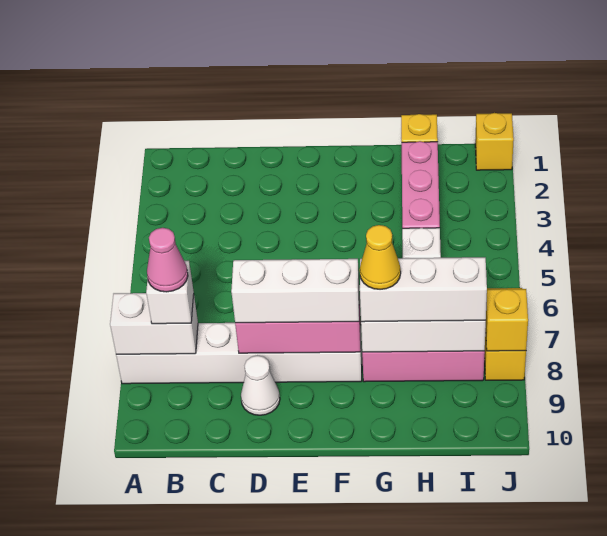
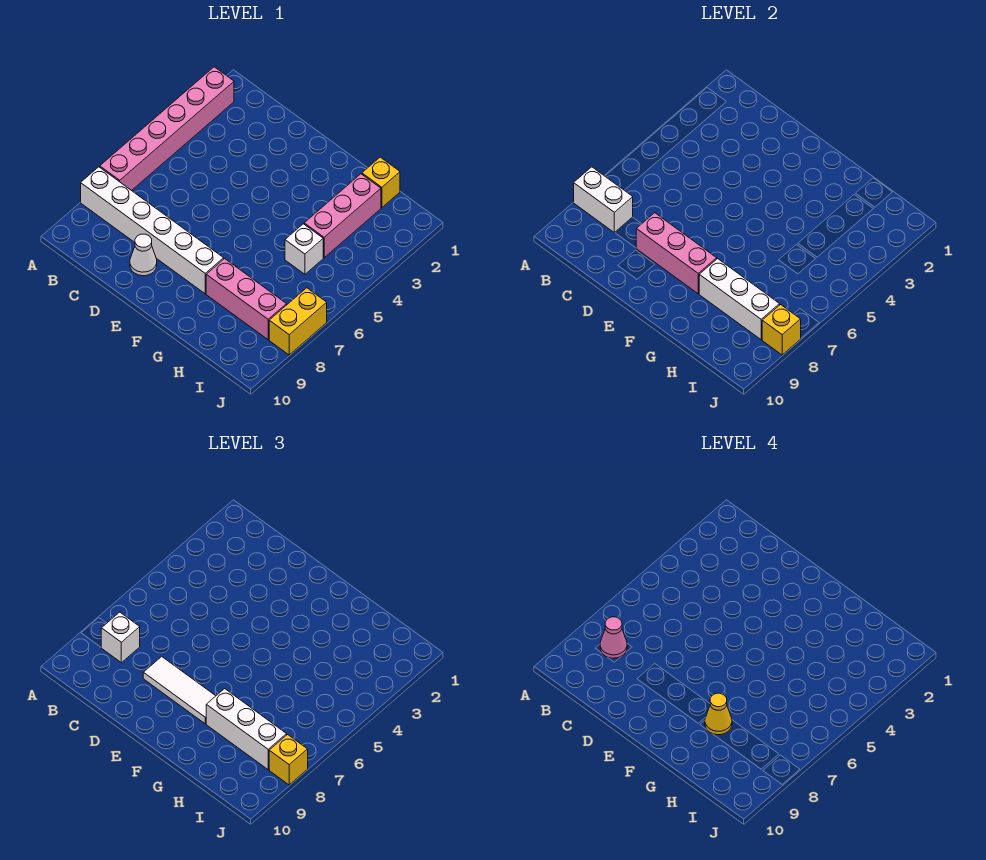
none -> pink brick A2:A7 level 1
white brick D8:F8 level 3 -> white tile D8:F8 level 3
yellow brick J1 level 1 -> yellow brick J8 level 3

